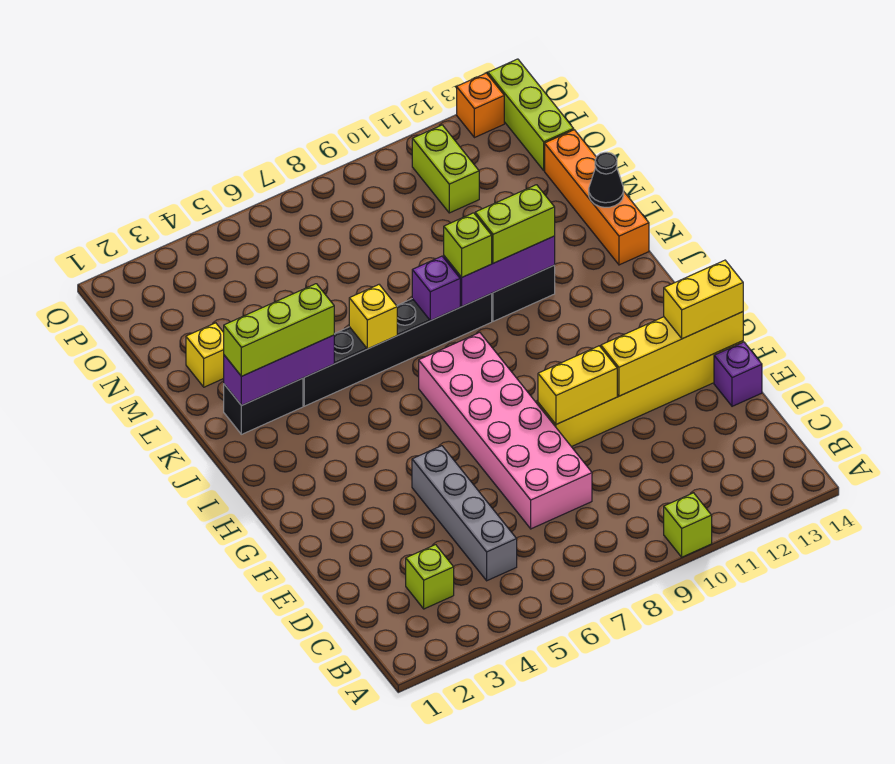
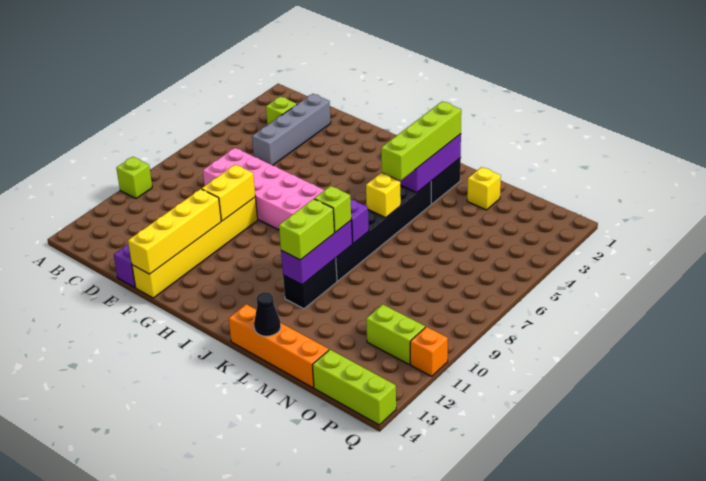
grey brick C5:F5 level 1 -> grey brick D2:D5 level 1
yellow brick F13:F14 level 3 -> none
lime brick K2:K4 level 3 -> lime brick K2:K5 level 3
orange brick Q13 level 1 -> orange brick Q11 level 1

